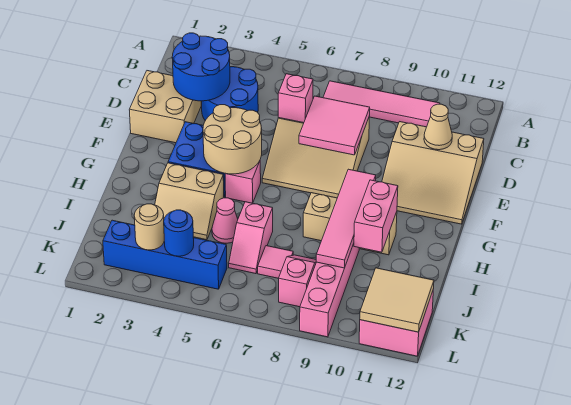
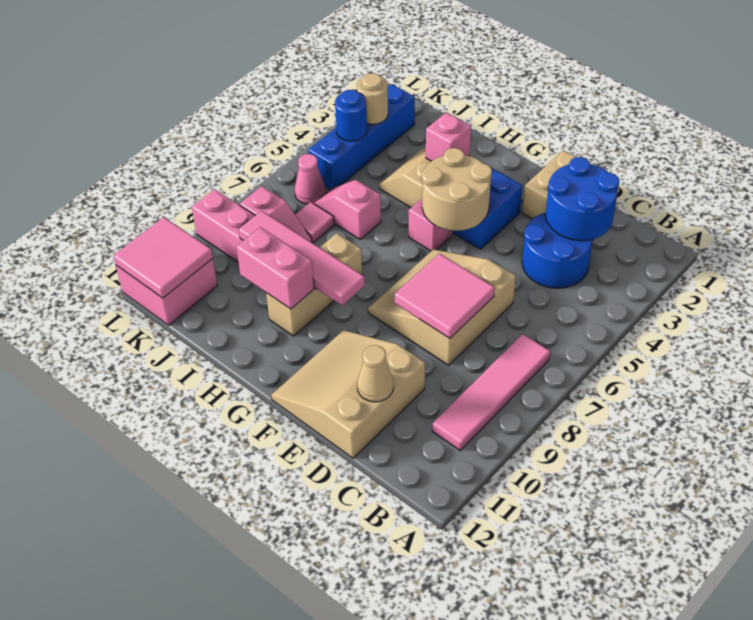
pink brick D6 level 2 -> pink brick H3 level 2
pink cone I5 level 1 -> pink cone K6 level 1
tan tile K11:L12 level 2 -> pink tile K11:L12 level 2

